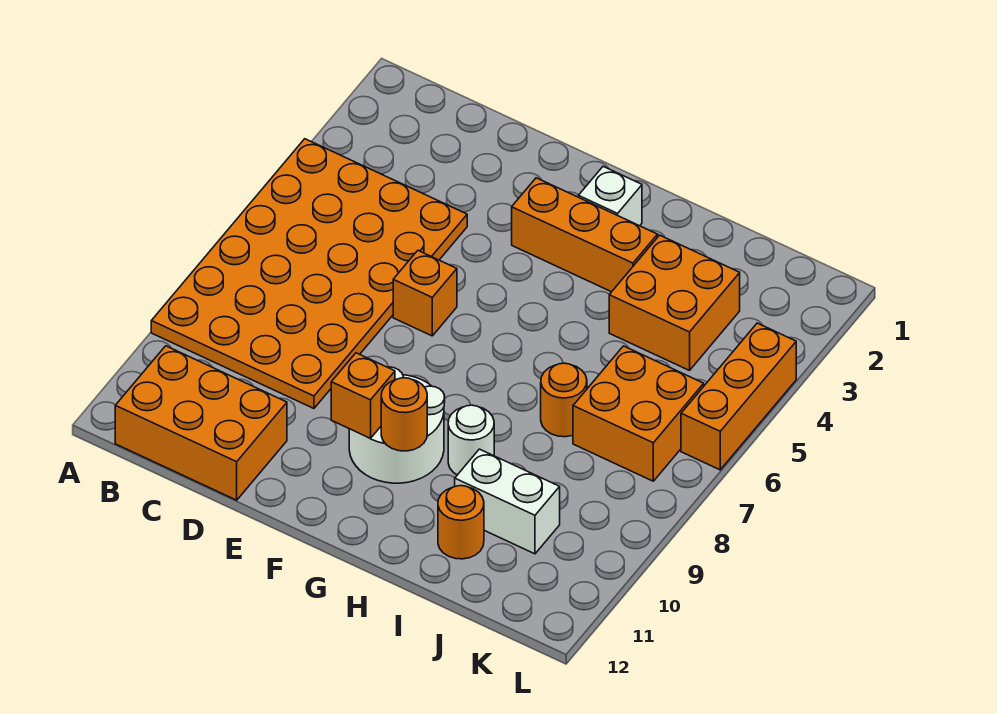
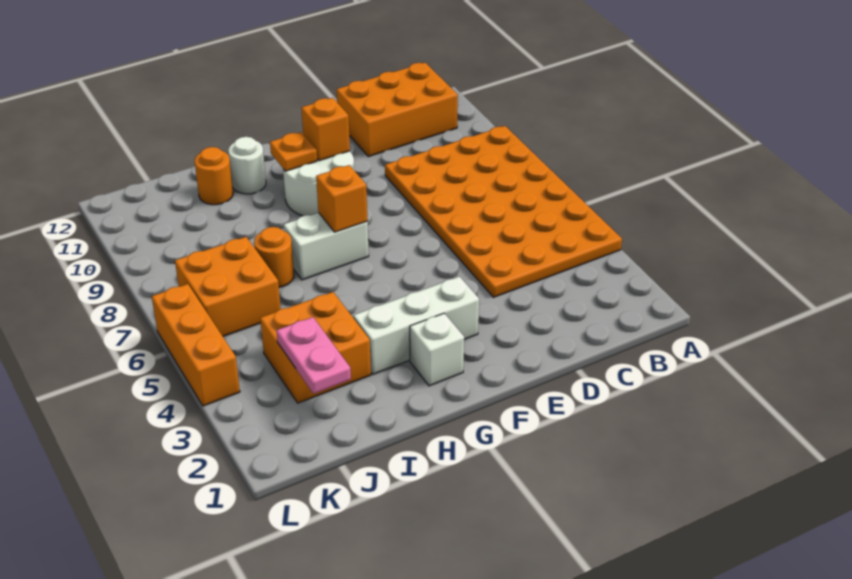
orange brick E6 level 1 -> orange brick G7 level 2
orange brick F3:H3 level 1 -> white brick F3:H3 level 1
orange round brick G10 level 2 -> orange plate G10 level 2
white round brick H9 level 1 -> white round brick H11 level 1
white brick I10:J10 level 1 -> white brick G7:H7 level 1
none -> pink plate J2:J3 level 2

